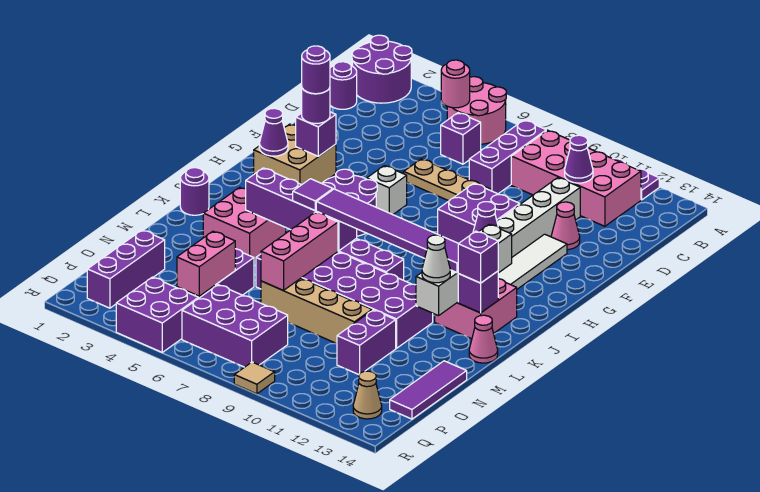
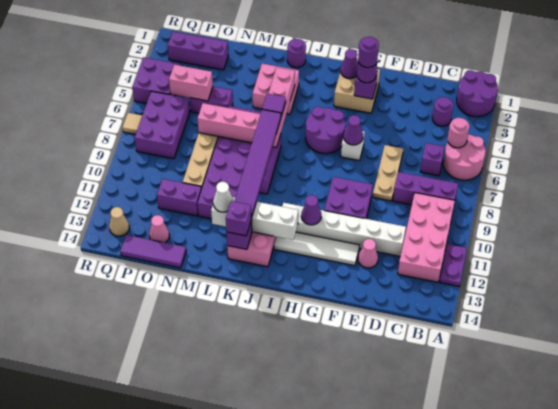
purple round brick C1 level 1 -> purple round brick C3 level 1
purple cone C11 level 2 -> purple cone G6 level 2
purple brick K4:K7 level 2 -> pink brick K4:K7 level 2
pink cone L14 level 1 -> pink cone O13 level 1
tan tile R9 level 1 -> tan tile R7 level 1

